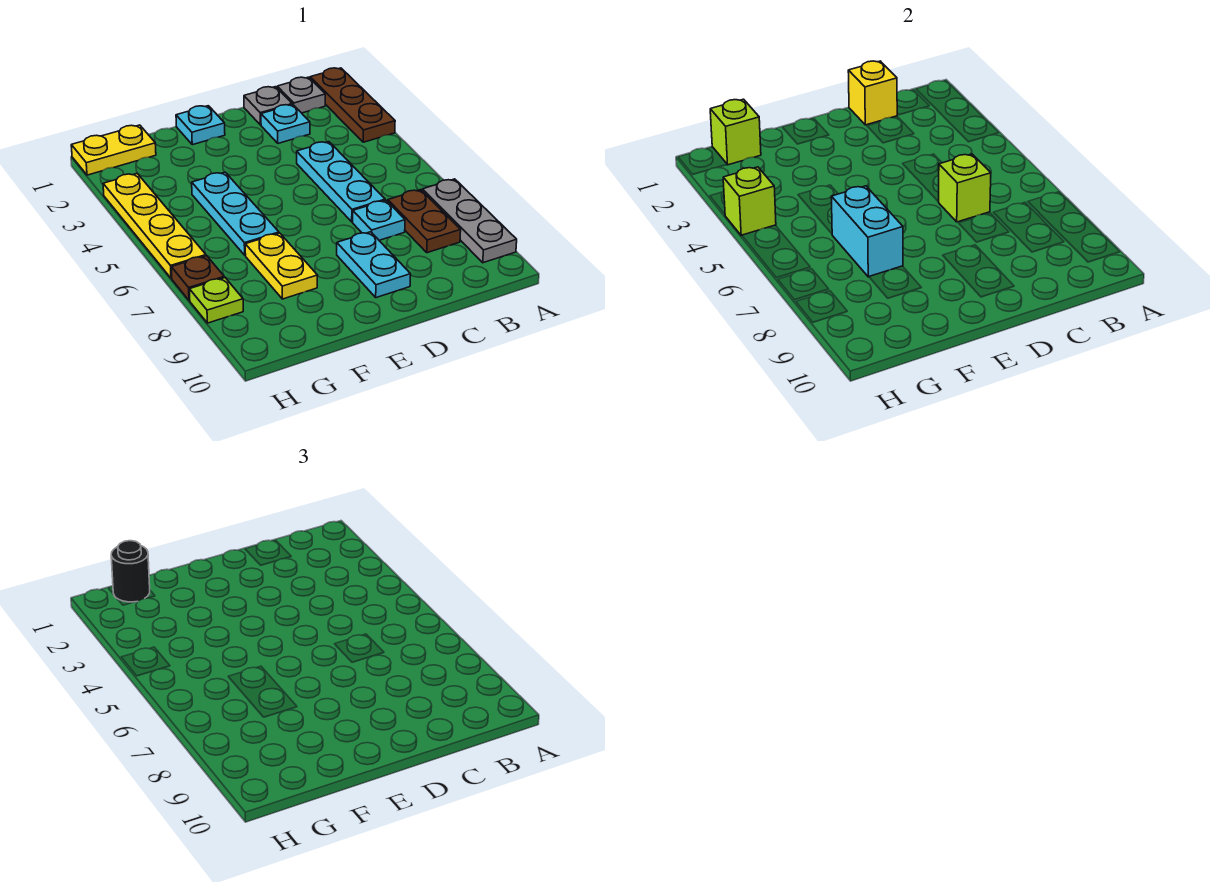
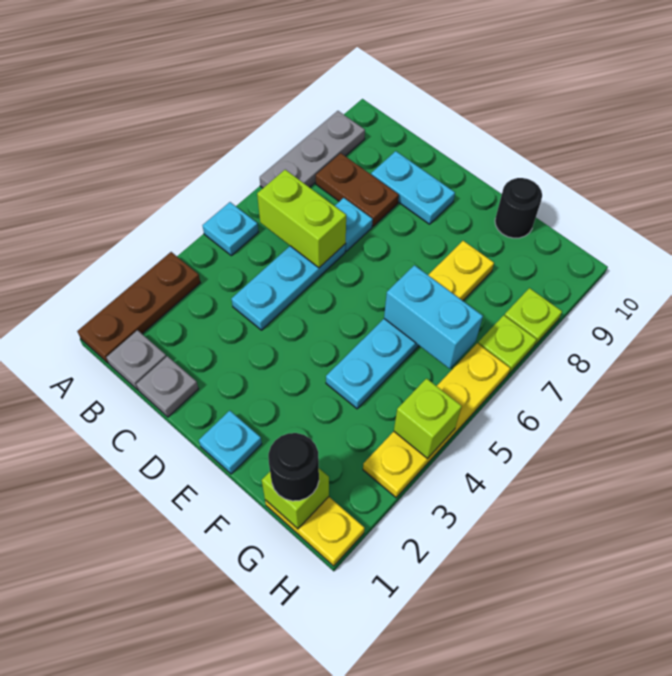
brown plate B7:B8 level 1 -> brown plate B8:C8 level 1
yellow brick C1 level 2 -> none
cyan plate C2 level 1 -> cyan plate A5 level 1
lime brick C6 level 2 -> lime brick B6:C6 level 2
cyan plate D8:D9 level 1 -> cyan plate C9:D9 level 1
cyan brick F6:F7 level 2 -> cyan brick F6:G6 level 2
none -> black round brick F10 level 1
brown plate H7 level 1 -> lime plate H7 level 1

